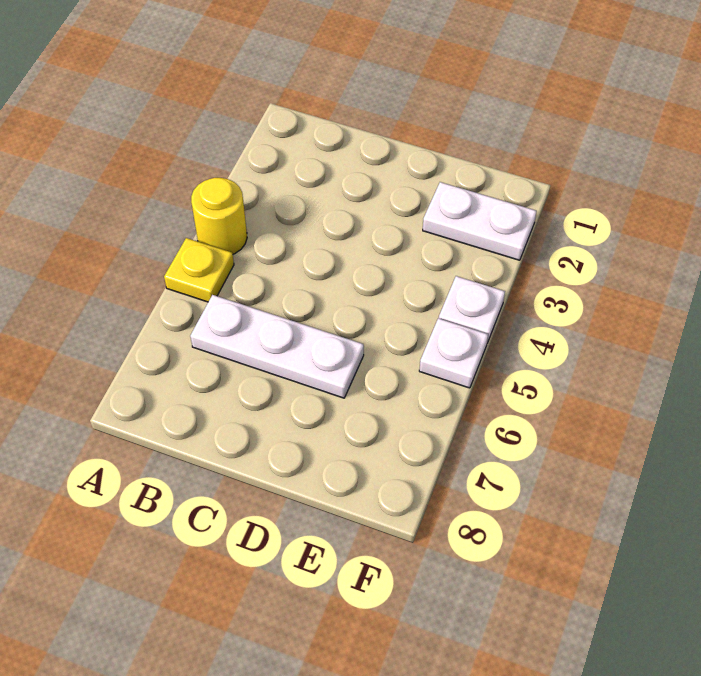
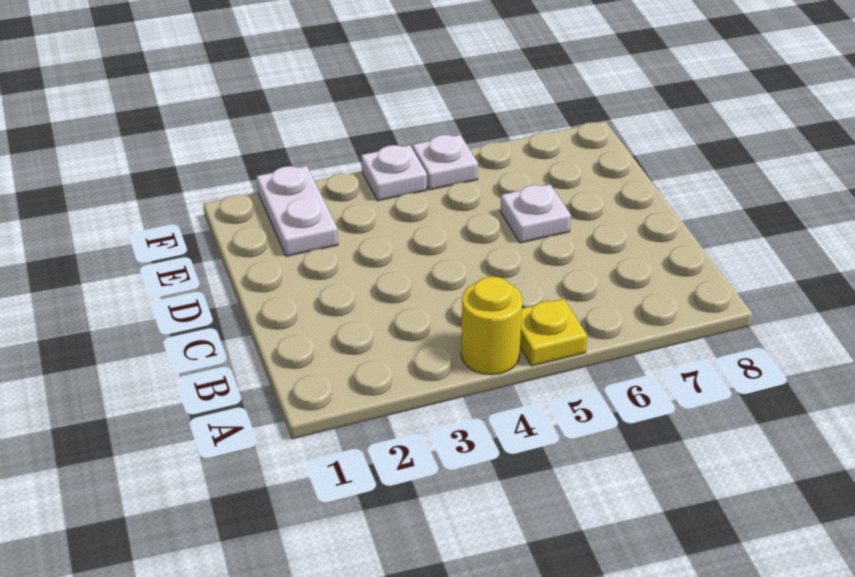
white plate B6:D6 level 1 -> white plate D6 level 1

